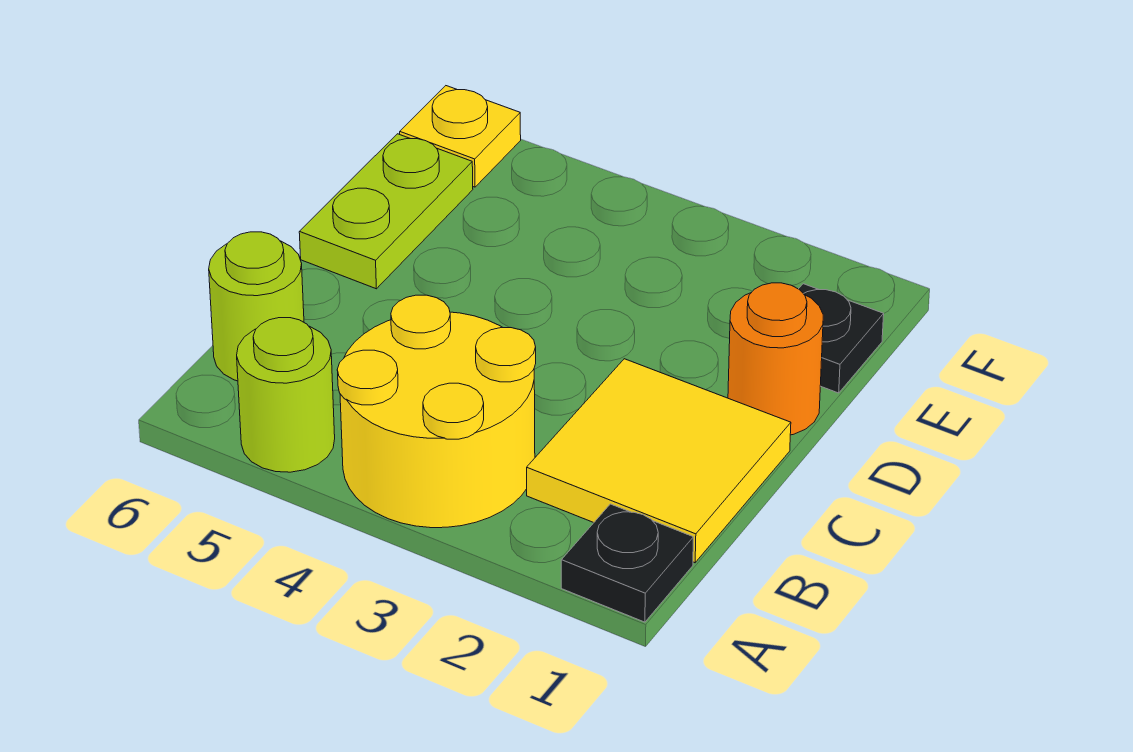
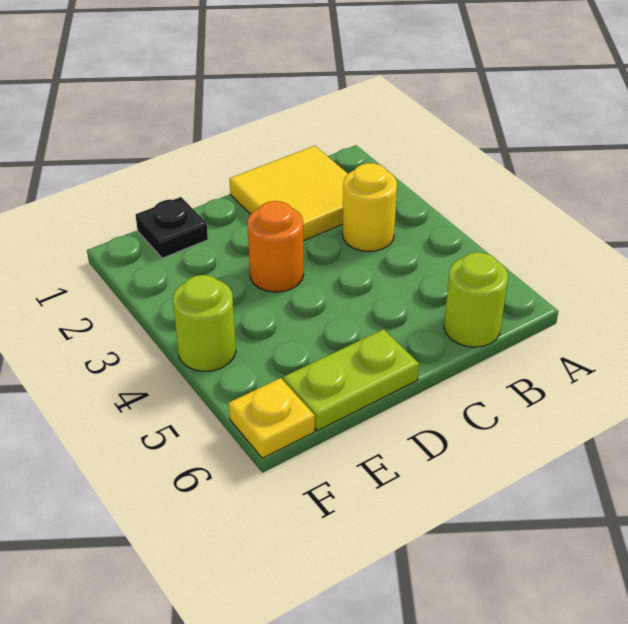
black plate A1 level 1 -> none
yellow round brick A3:B4 level 1 -> yellow round brick B3 level 1
lime round brick A5 level 1 -> lime round brick F4 level 1
orange round brick D1 level 1 -> orange round brick D3 level 1

